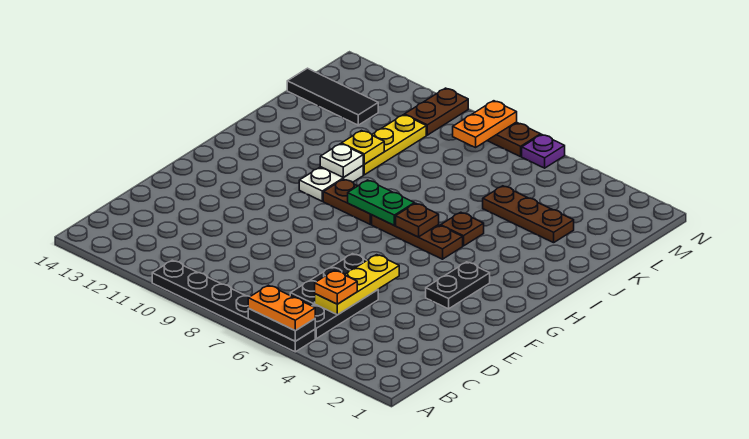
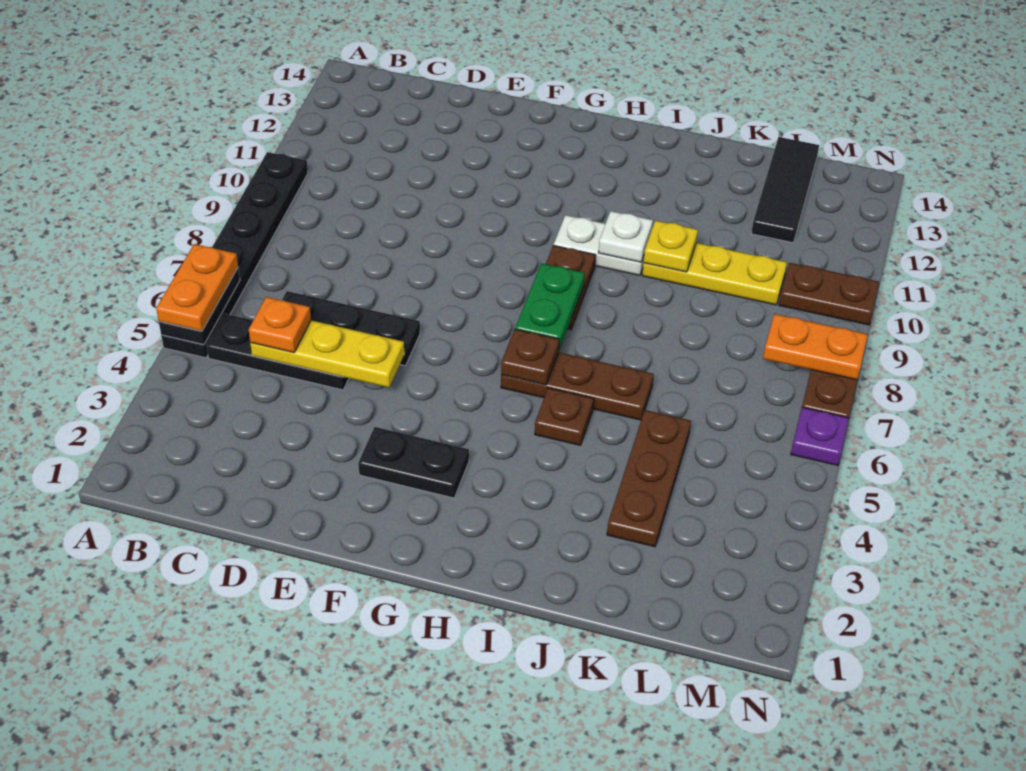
brown plate H5:H7 level 1 -> brown plate H6:J6 level 1

